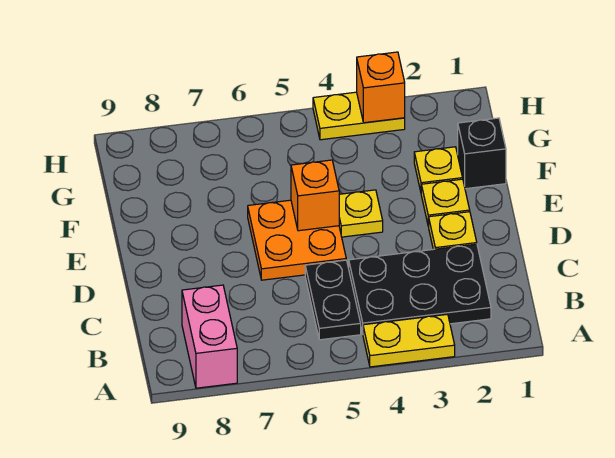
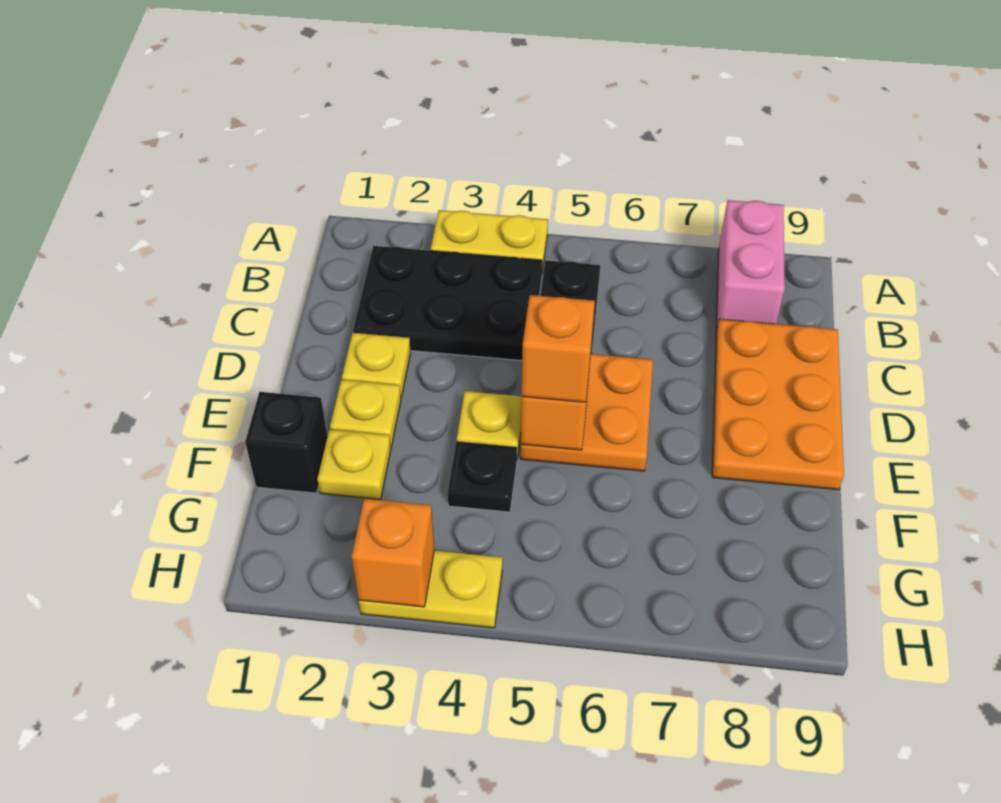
none -> orange plate C8:E9 level 1
none -> orange brick E5 level 3
none -> black plate F4 level 1

